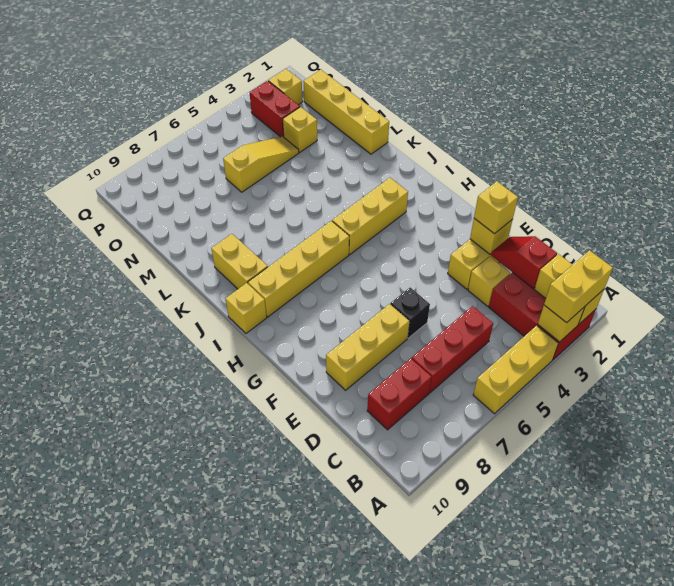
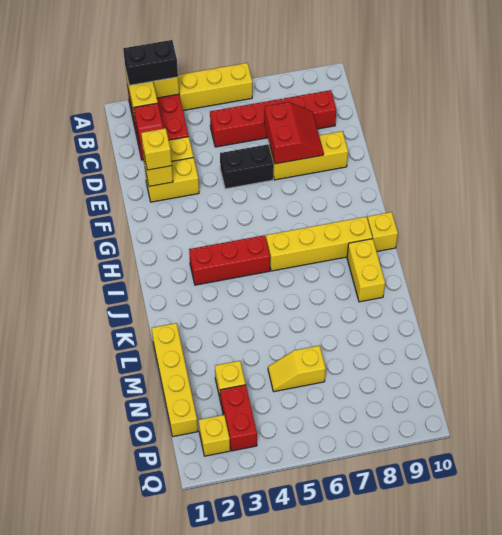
yellow brick A2:A3 level 3 -> black brick A2:A3 level 3
none -> red slope D7:E8 level 2 top 7
black brick E6 level 1 -> black brick E5:E6 level 1
yellow brick I3:I5 level 1 -> red brick I3:I5 level 1
yellow slope N4:N6 level 1 top 6 -> yellow slope N5:N6 level 1 top 6

